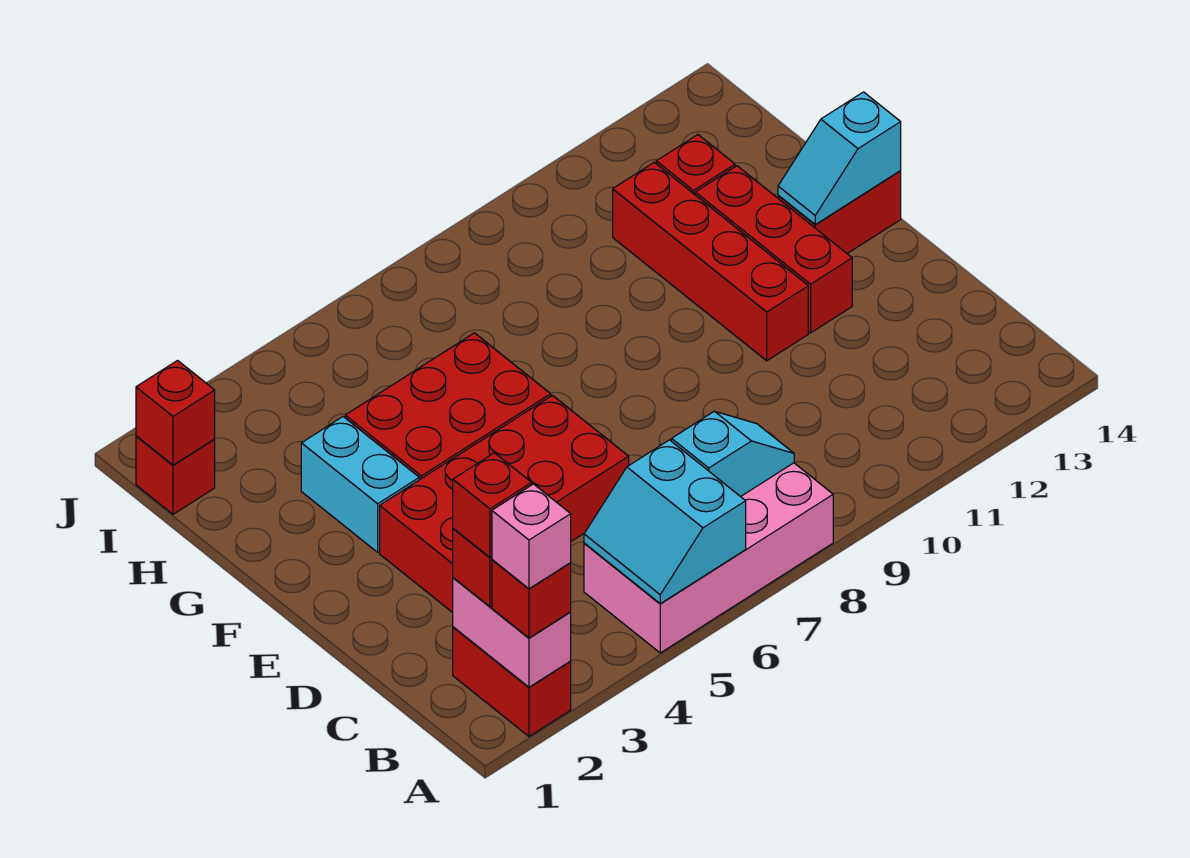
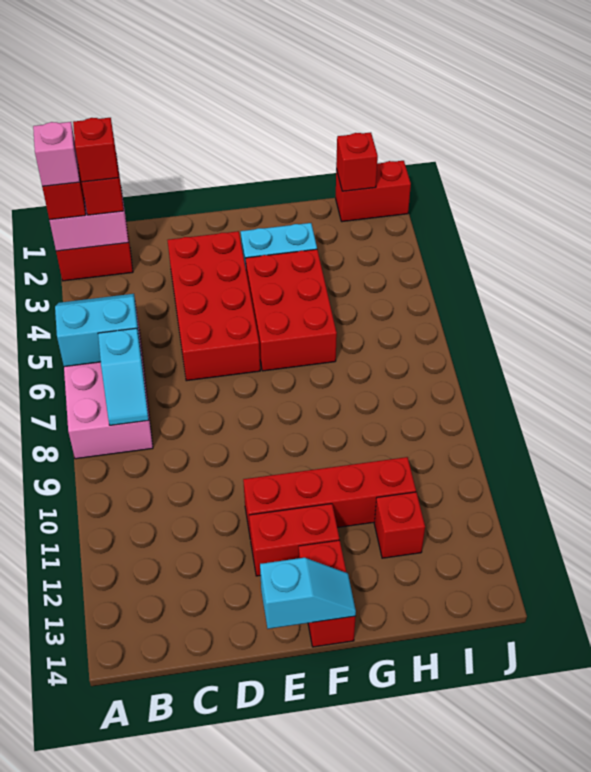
red brick E12:G12 level 1 -> red brick E12:F12 level 1
cyan slope F13:F14 level 2 top 14 -> cyan slope E14:F14 level 2 top E
red brick I1 level 1 -> red brick I1:J1 level 1

